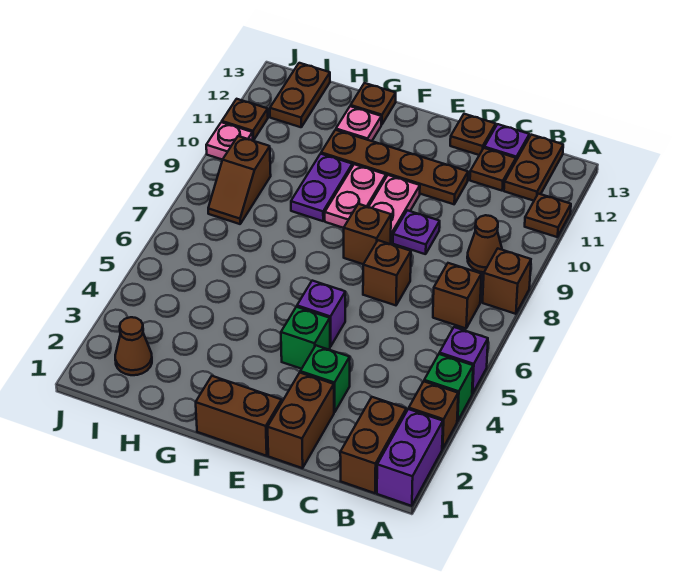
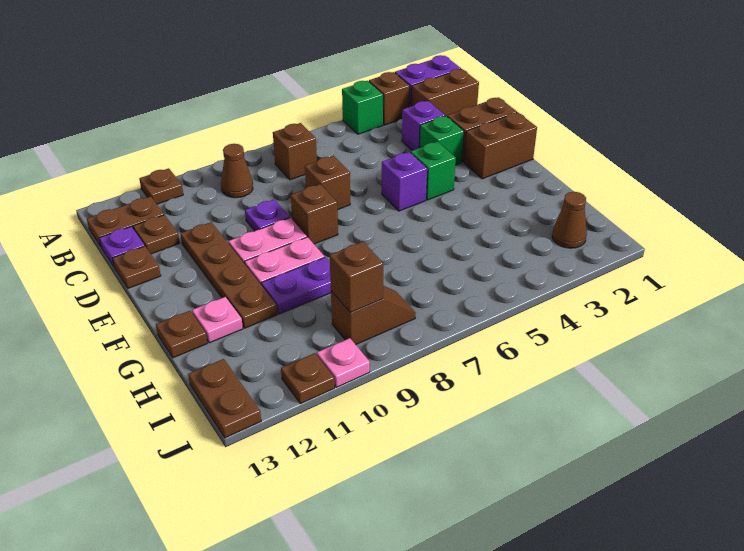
purple brick A5 level 1 -> purple brick C3 level 1
brown brick A8 level 1 -> brown brick I9 level 2
brown brick E1:F1 level 1 -> brown brick E1:E2 level 1
brown plate I12:I13 level 1 -> brown plate I13:J13 level 1

